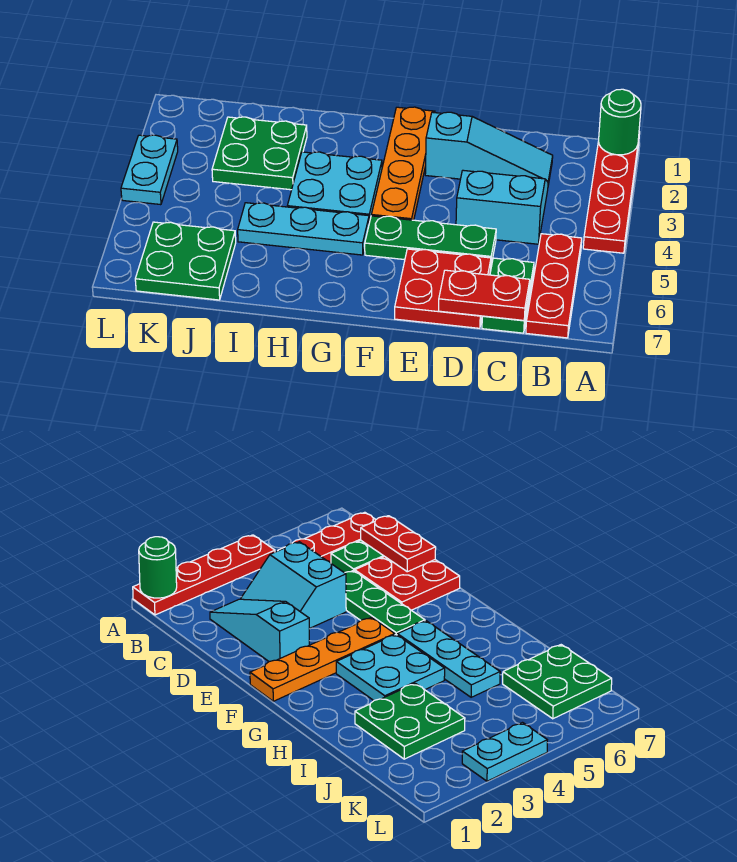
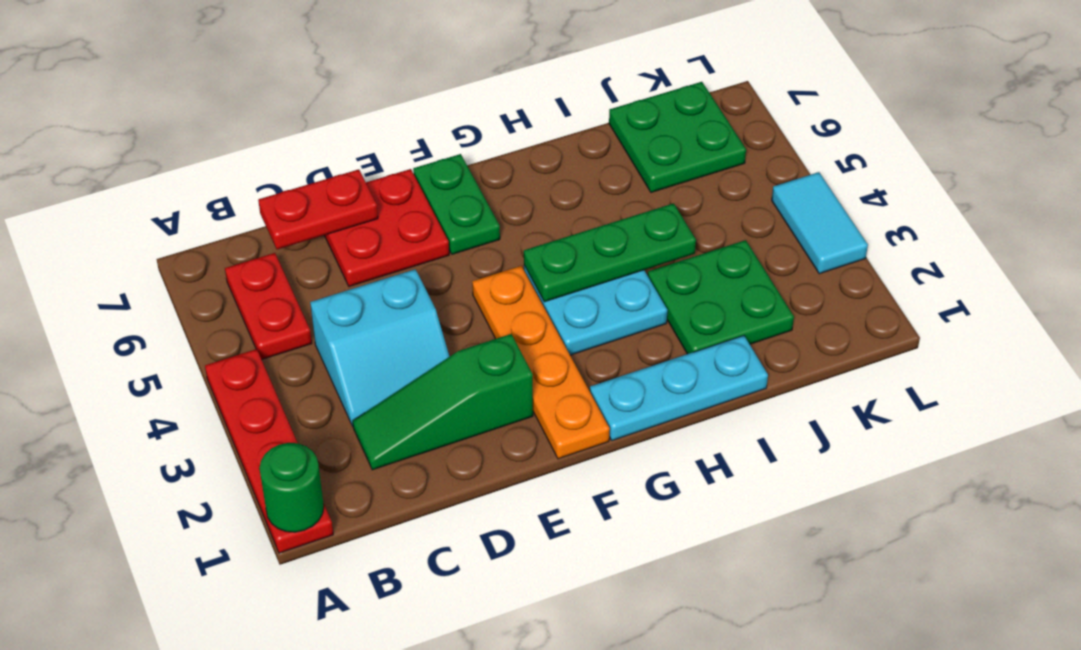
red plate B5:B7 level 1 -> red plate B5:B6 level 1
cyan slope C2:E2 level 1 top E -> green slope C2:E2 level 1 top E
green plate C6:C7 level 1 -> green plate F6:F7 level 1
green plate D5:F5 level 1 -> green plate G4:I4 level 2
cyan plate G5:I5 level 1 -> cyan plate G1:I1 level 1
cyan plate L3:L4 level 1 -> cyan tile L3:L4 level 1

